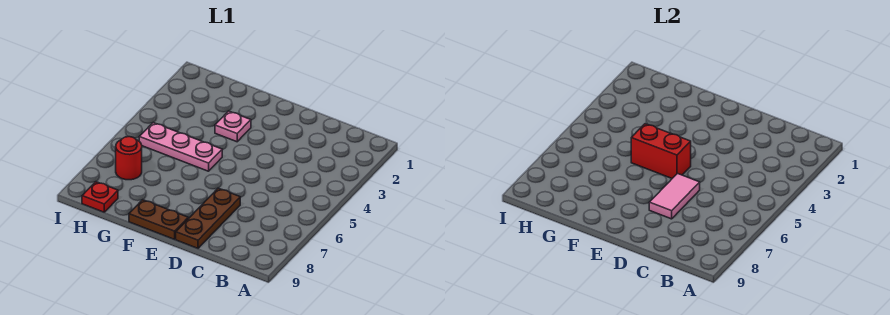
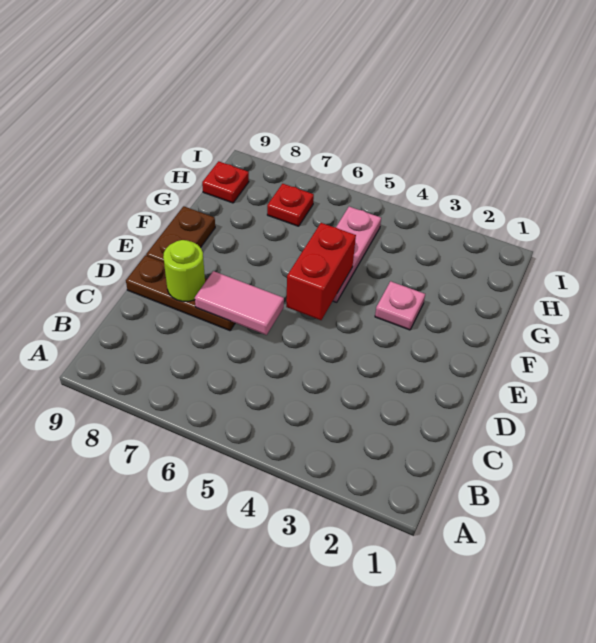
none -> lime round brick D8 level 2
red round brick H7 level 1 -> red plate H7 level 1

